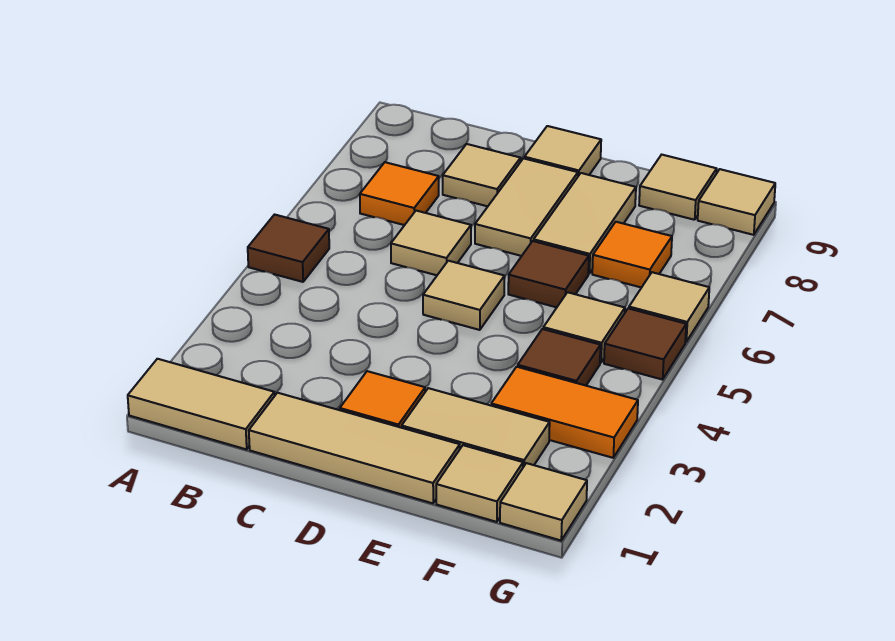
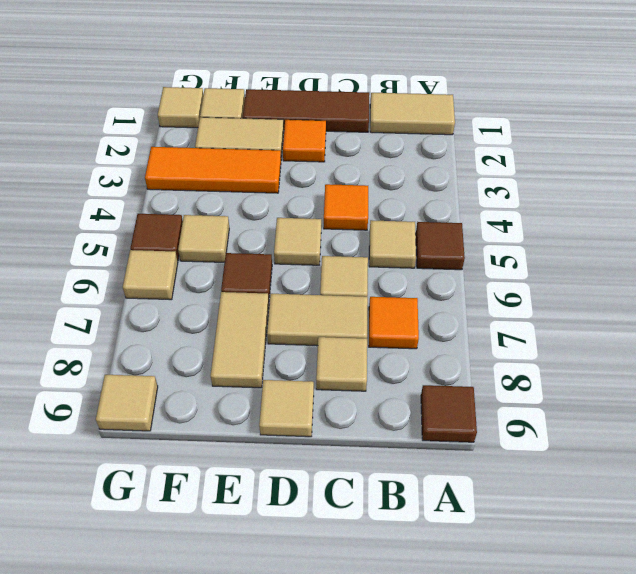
tan tile C1:E1 level 1 -> brown tile C1:E1 level 1
tan tile D7:D8 level 1 -> tan tile C7:D7 level 1
orange tile F3:G3 level 1 -> orange tile E3:G3 level 1
brown tile F4 level 1 -> brown tile A9 level 1
orange tile F7 level 1 -> orange tile C4 level 1
tan tile F9 level 1 -> tan tile B5 level 1

